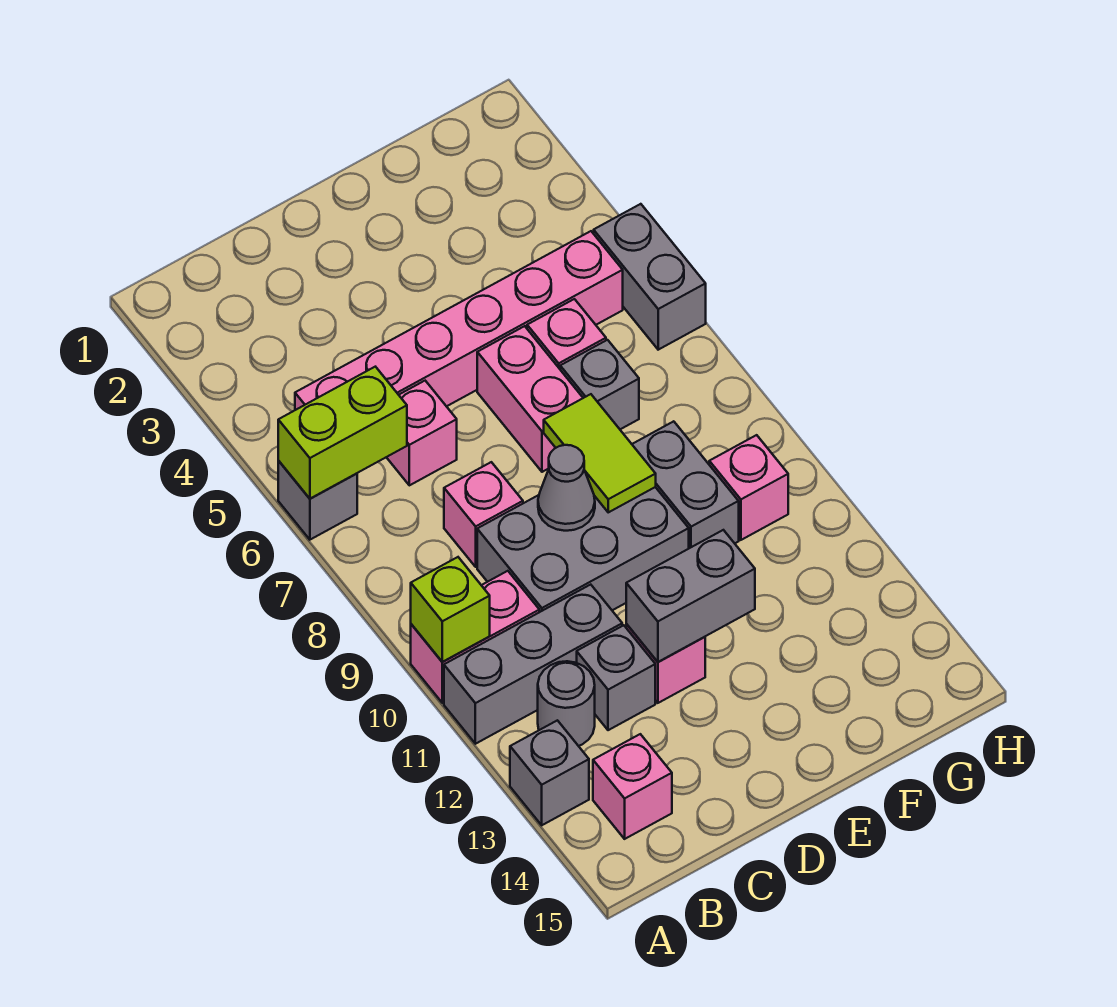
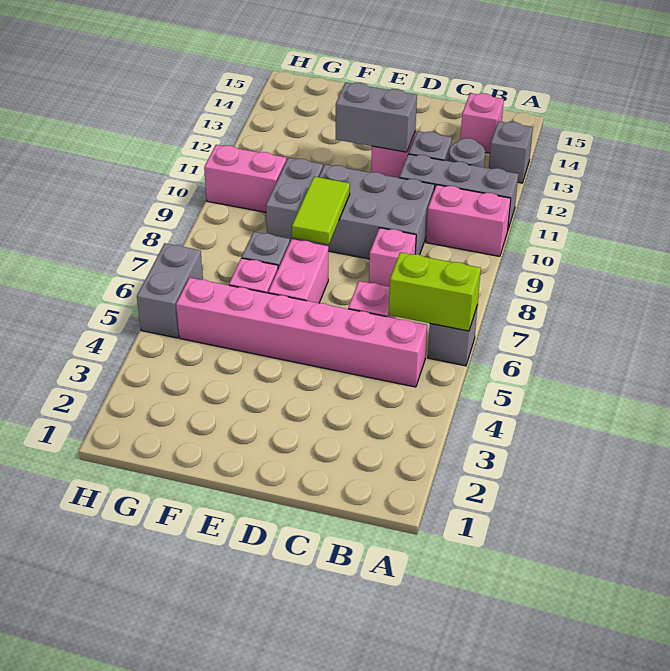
lime brick A10 level 2 -> none
grey cone D9 level 2 -> none
pink brick G10 level 1 -> pink brick G10:H10 level 1

